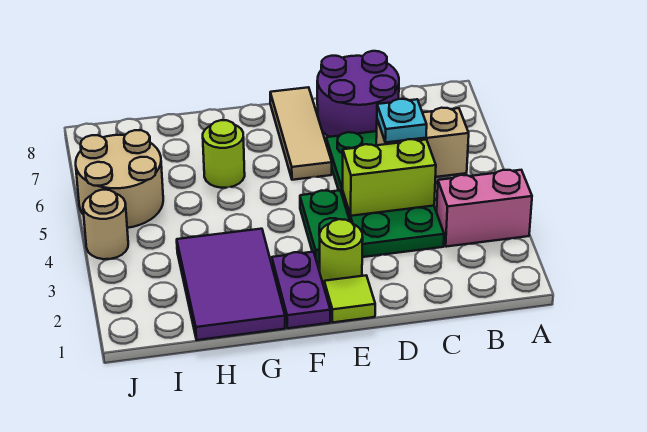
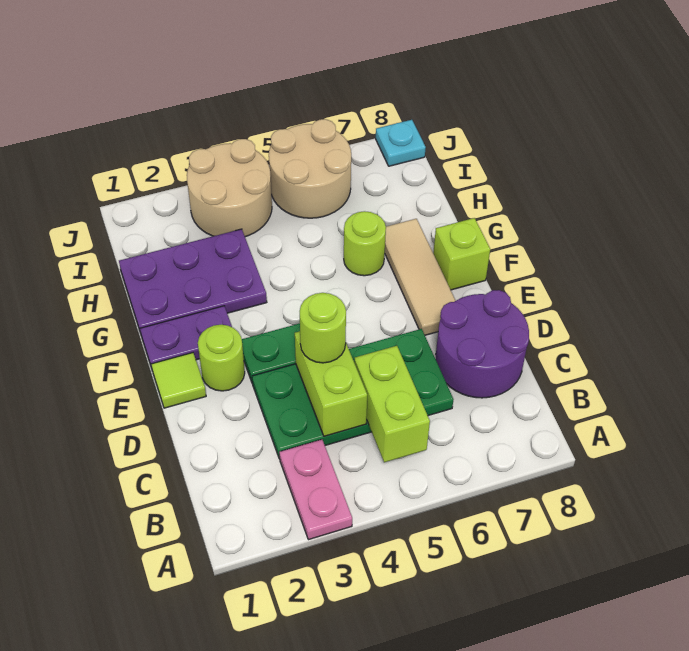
pink brick A3:B3 level 1 -> pink plate A3:B3 level 1
tan brick B5:C5 level 2 -> lime brick B5:C5 level 2
cyan plate C5 level 3 -> cyan plate J8 level 1
none -> lime round brick D4 level 3
tan tile E6:E8 level 1 -> tan tile E7:G7 level 1
none -> lime brick F8 level 1
purple tile G1:H3 level 1 -> purple plate G1:H3 level 1
tan round brick J4 level 1 -> tan round brick I3:J4 level 1

